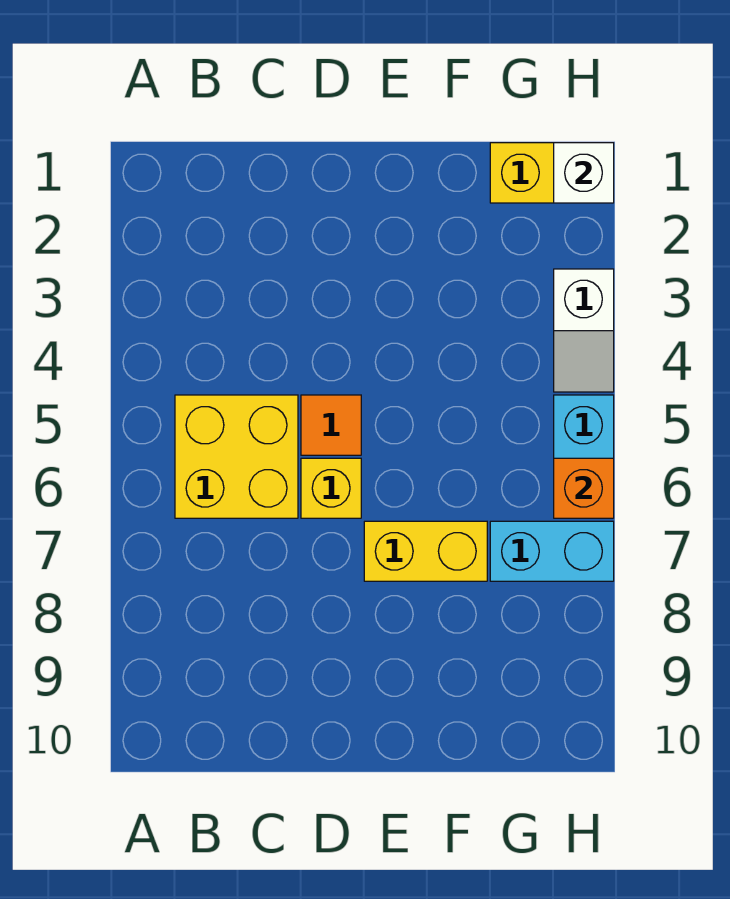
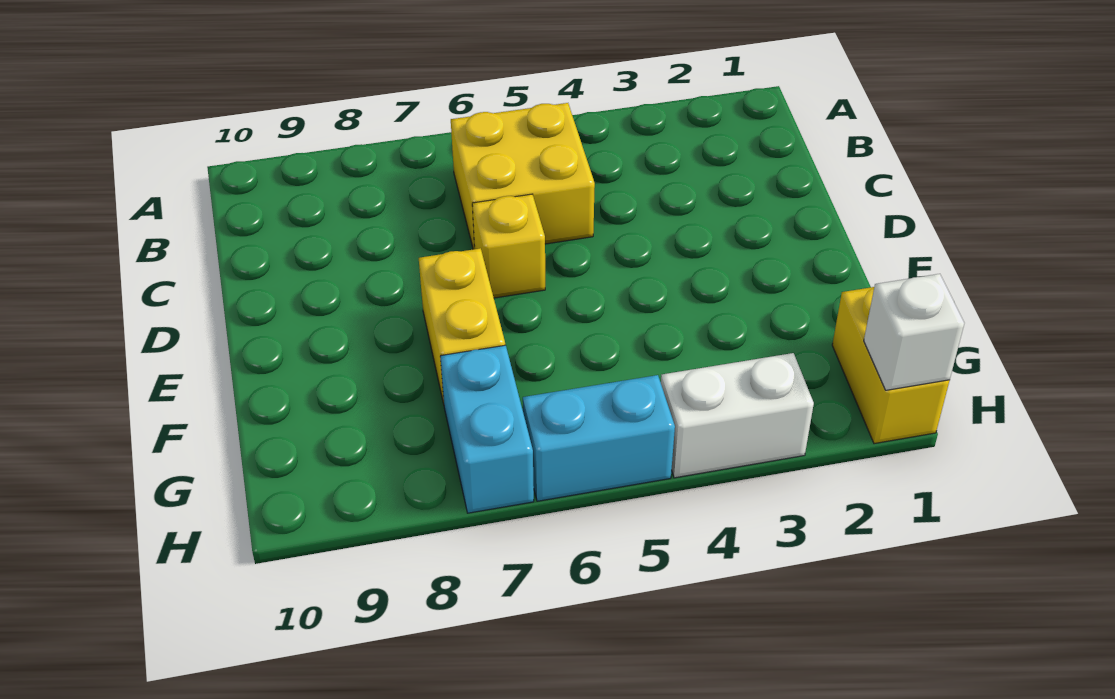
orange tile D5 level 1 -> none
white slope H3:H4 level 1 top 3 -> white brick H3:H4 level 1
orange brick H6 level 2 -> none

